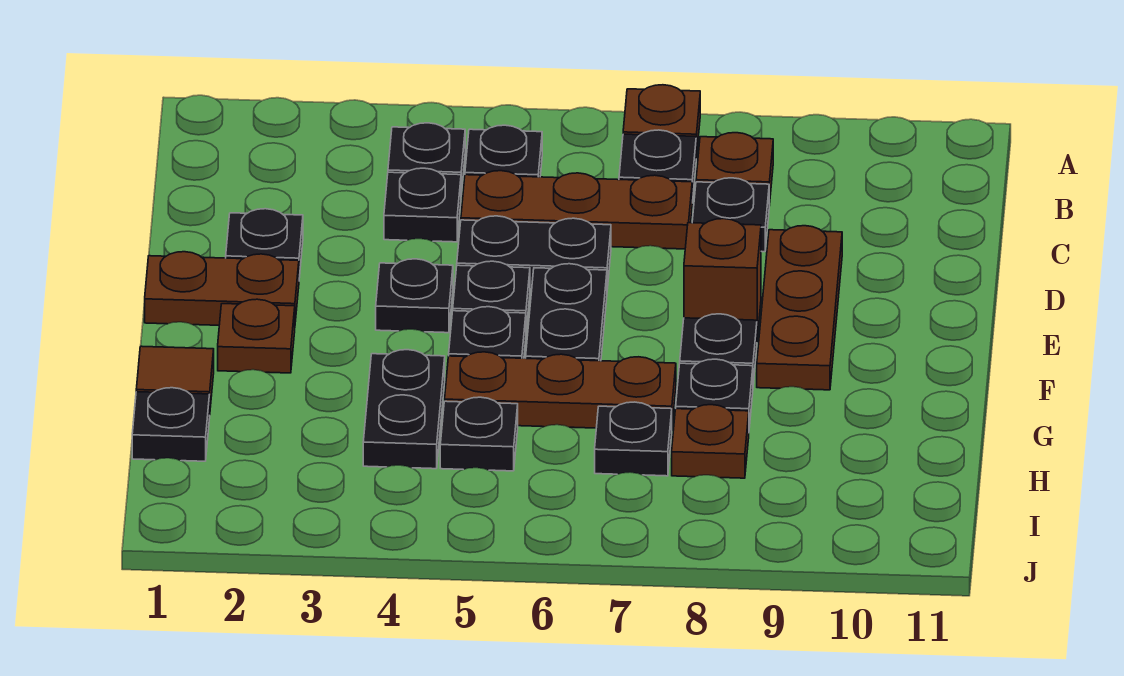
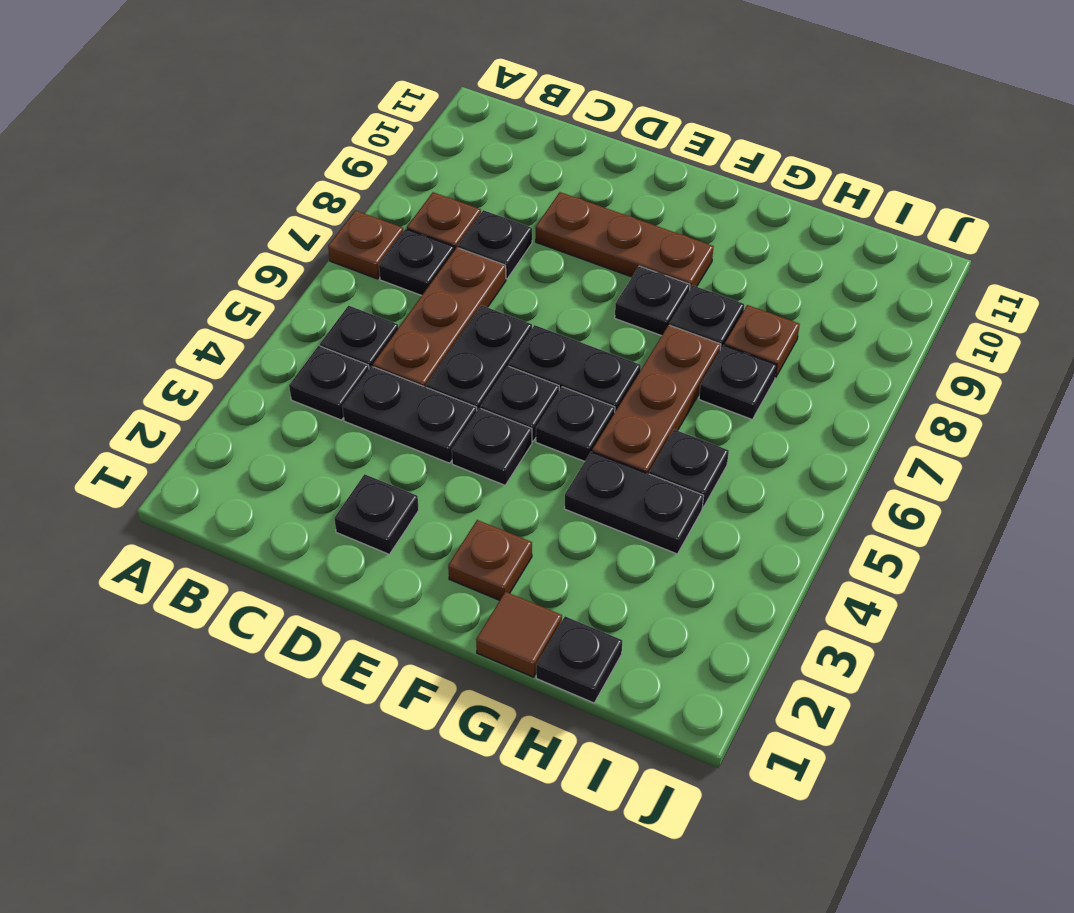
black plate C4 level 1 -> black plate C4:D4 level 1
brown plate E1:E2 level 1 -> none
brown brick E8 level 1 -> none

